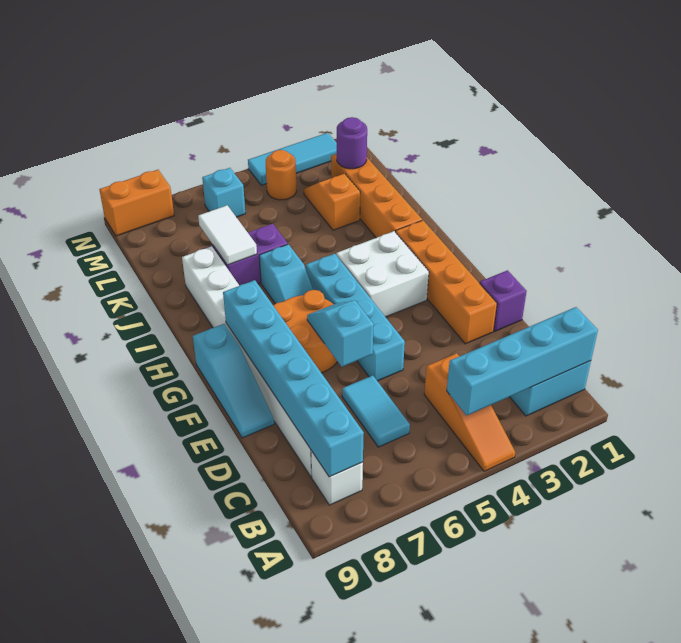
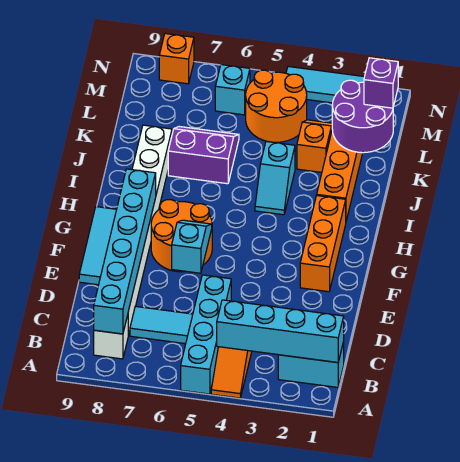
cyan tile C6:D6 level 1 -> cyan tile C6:C7 level 1
purple brick E1 level 1 -> purple brick L1 level 3
orange brick E2:H2 level 1 -> orange brick F2:H2 level 1
cyan brick E5:H5 level 1 -> cyan brick A5:D5 level 1
cyan slope E9:G9 level 1 top G -> cyan tile E9:G9 level 1
white brick G3:H4 level 1 -> none
cyan slope H6:I6 level 1 top I -> cyan slope I4:J4 level 1 top J
white tile J7:K7 level 2 -> none
purple round brick L2 level 2 -> purple round brick K1:L2 level 2
orange round brick M4 level 1 -> orange round brick L4:M5 level 1
orange brick N8:N9 level 1 -> orange brick N8 level 1

